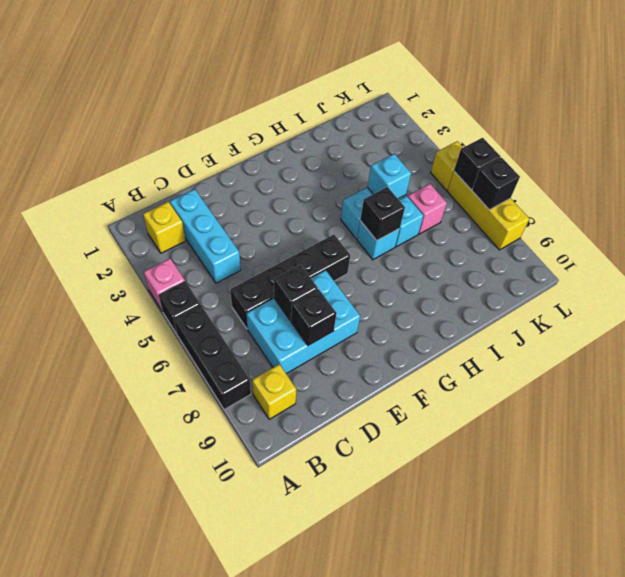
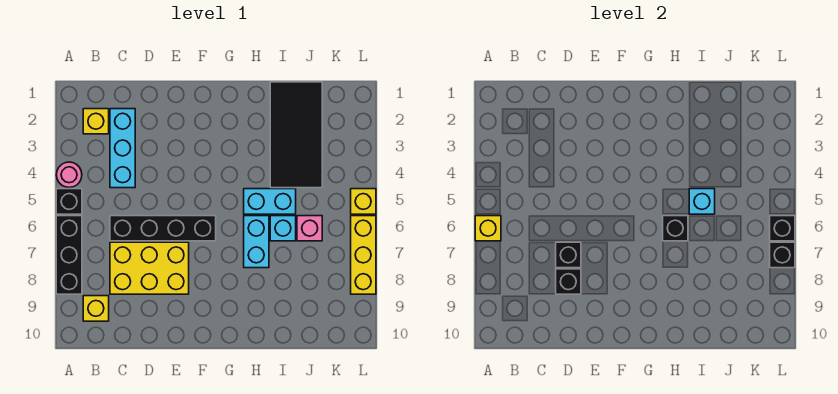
pink brick A4 level 1 -> pink round brick A4 level 1
none -> yellow brick A6 level 2
cyan brick C7:E8 level 1 -> yellow brick C7:E8 level 1
cyan brick H6 level 1 -> cyan brick H6:H7 level 1
none -> black tile I1:J4 level 1

